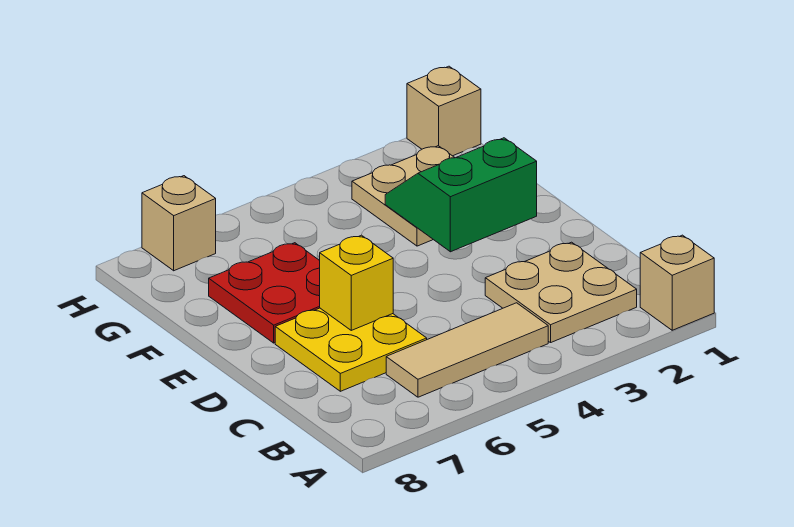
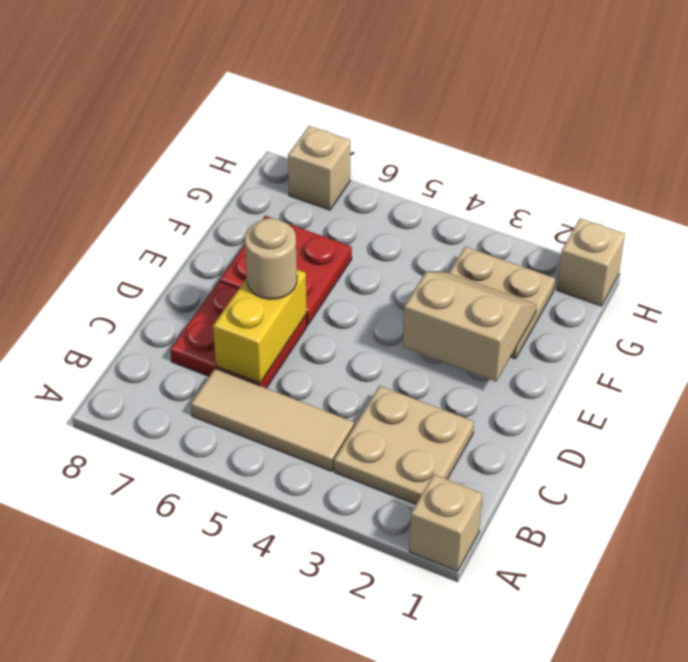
yellow plate C6:D7 level 1 -> red plate C6:D7 level 1
yellow brick D6 level 2 -> yellow brick C6:D6 level 2
none -> tan round brick D6 level 3
green slope E2:F3 level 2 top E -> tan slope E2:F3 level 2 top E

